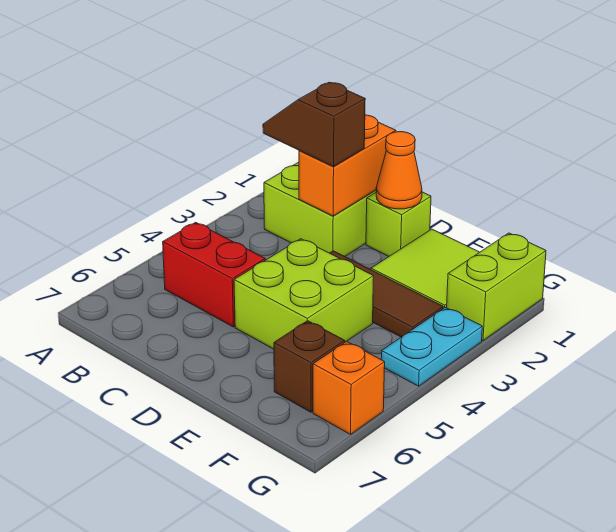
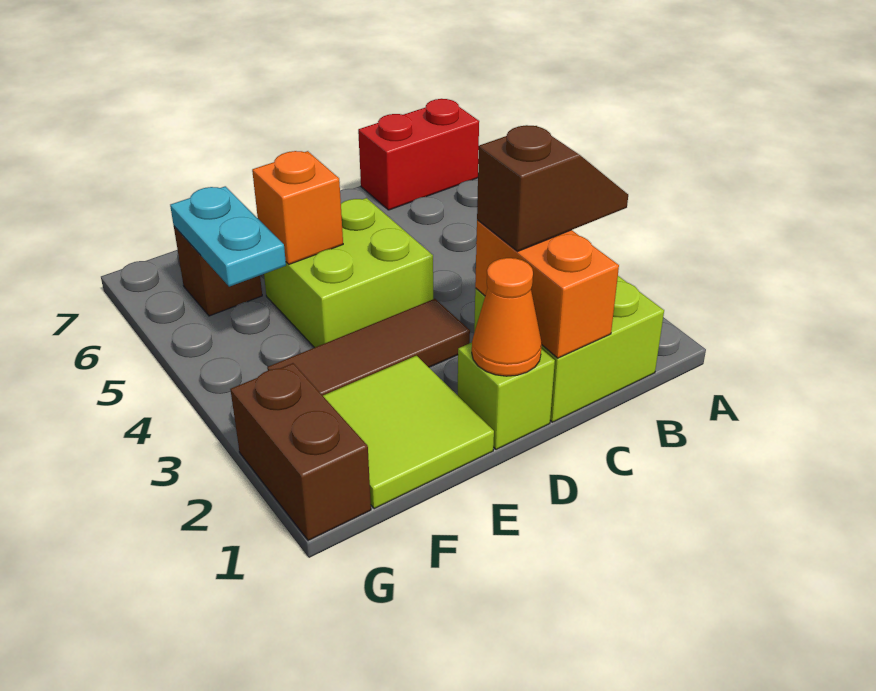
red brick B5:C5 level 1 -> red brick A7:B7 level 1
lime brick G1:G2 level 1 -> brown brick G1:G2 level 1
cyan plate G3:G4 level 1 -> cyan plate F5:F6 level 2
orange brick G6 level 1 -> orange brick E5 level 2

